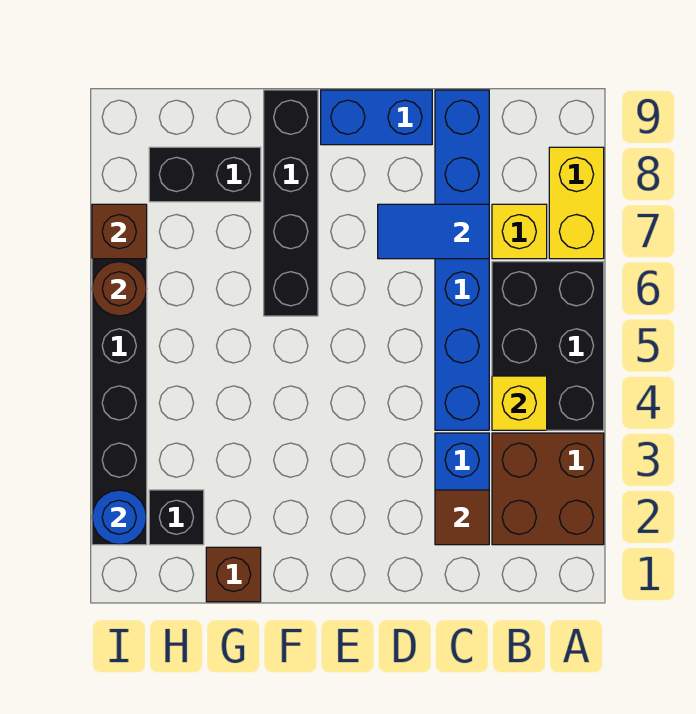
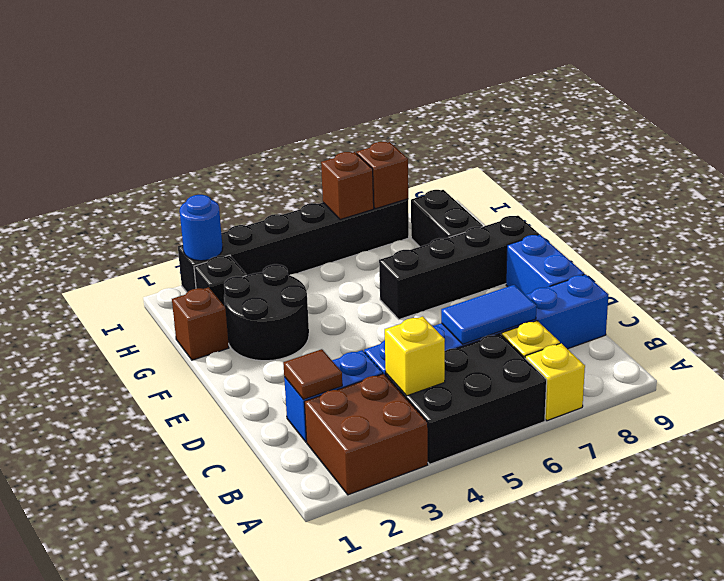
yellow brick A7:A8 level 1 -> yellow brick A7 level 1
blue tile C7:D7 level 2 -> blue tile C6:C7 level 2
none -> black round brick F2:G3 level 1
brown round brick I6 level 2 -> brown brick I6 level 2

